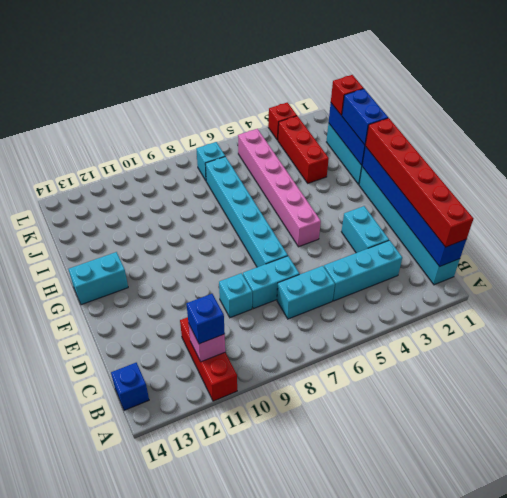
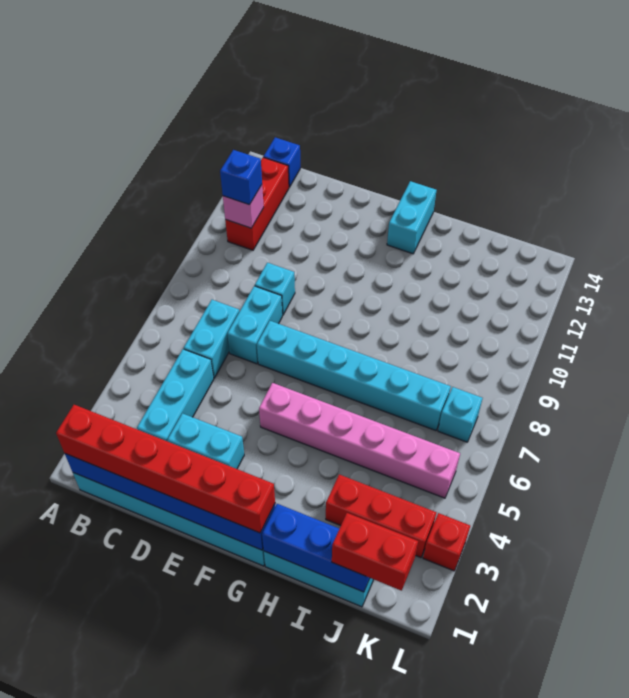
red brick A11:C11 level 1 -> red brick B11:B13 level 1
blue brick H1:I1 level 3 -> none
red brick J1 level 3 -> red brick J1:K1 level 3

